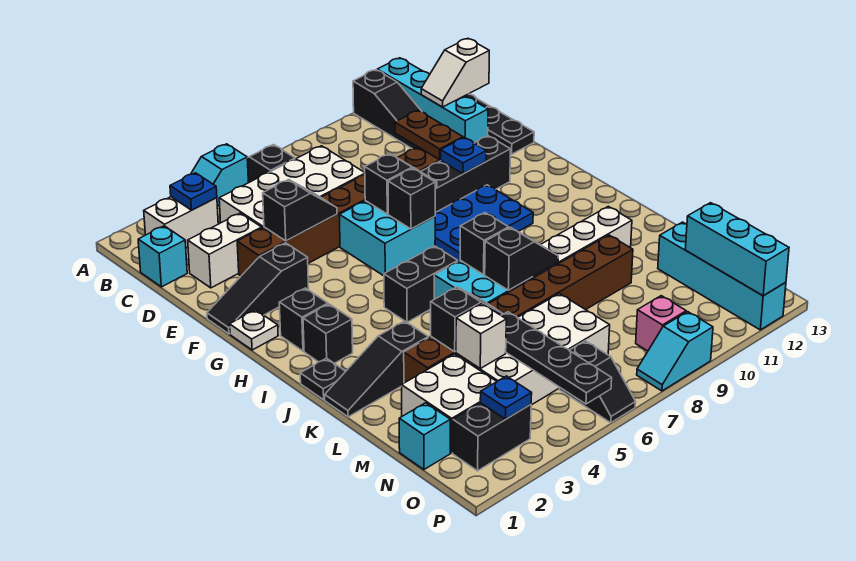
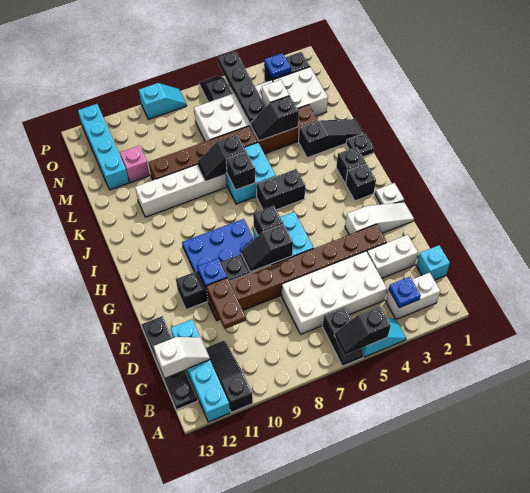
black slope E4:E5 level 2 top 4 -> black slope A5:A6 level 2 top 5
black slope F1:F3 level 1 top 3 -> white slope F1:F3 level 1 top 3
cyan brick N1 level 1 -> none
cyan brick N12:P12 level 2 -> none
pink brick O9 level 1 -> pink brick M11 level 1

